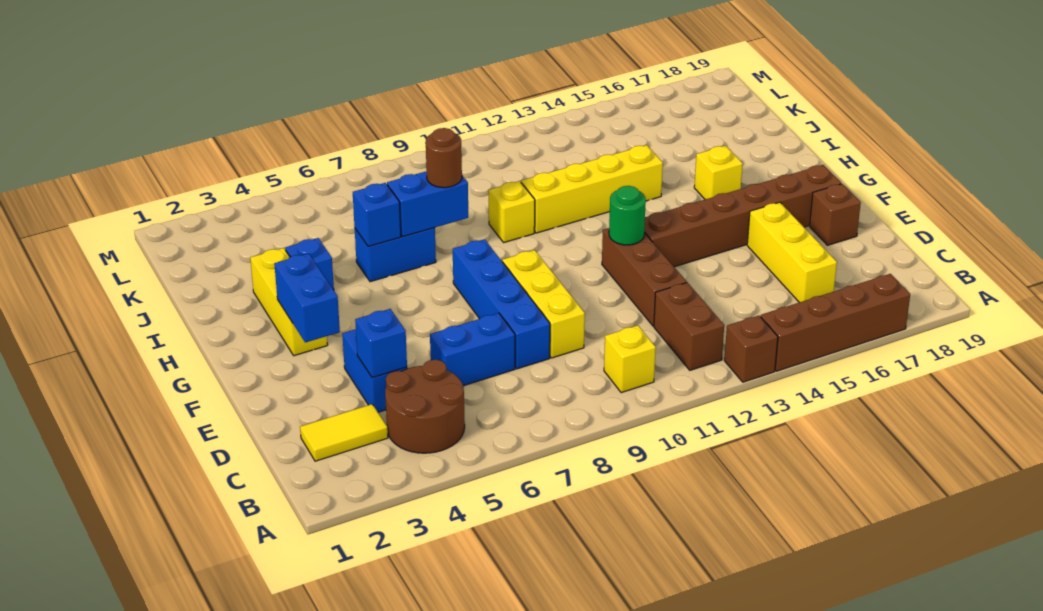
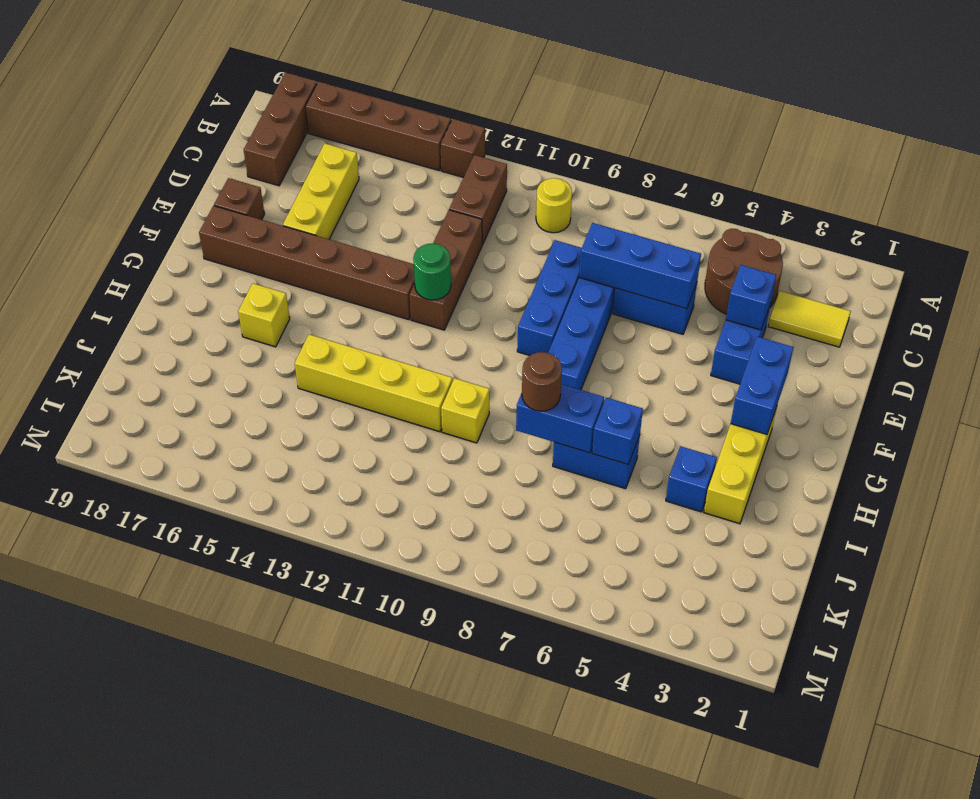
none -> brown brick A18:C18 level 1
yellow brick B10 level 1 -> yellow round brick B10 level 1
none -> blue brick D6:D8 level 2
yellow brick D9:F9 level 1 -> blue brick D9:F9 level 1

